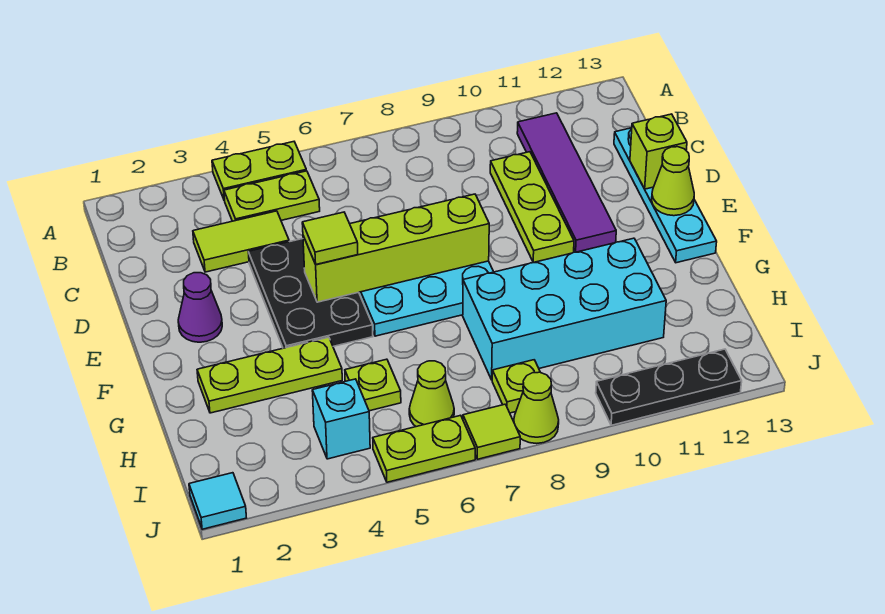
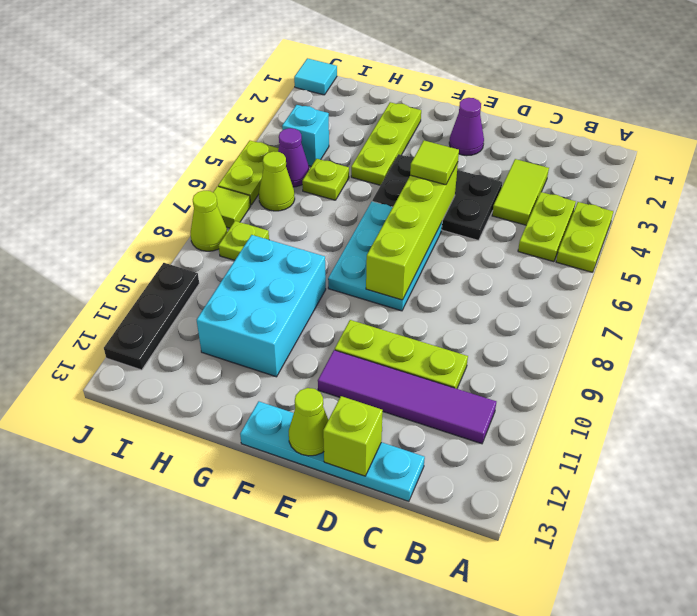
cyan brick G8:H11 level 1 -> cyan brick G9:H11 level 1
none -> purple cone I5 level 1

